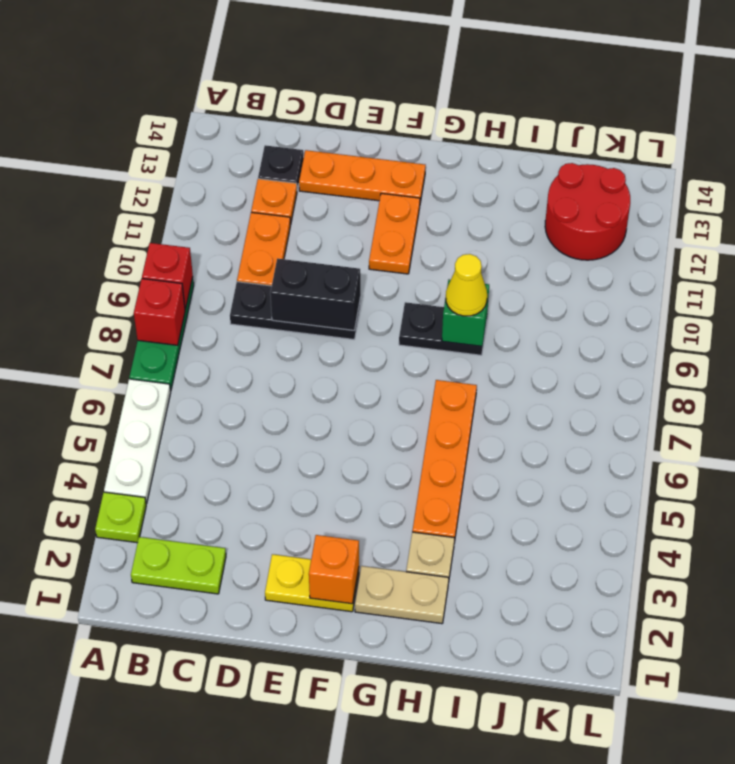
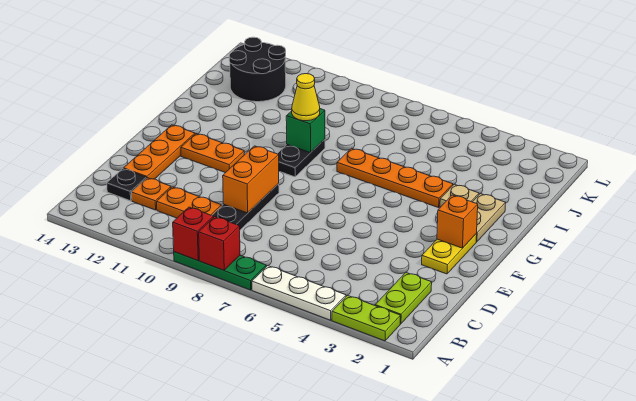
lime plate A3 level 1 -> lime plate A2:A3 level 1
black brick D9:E9 level 2 -> orange brick D9:E9 level 2
red round brick J12:K13 level 1 -> black round brick J12:K13 level 1

